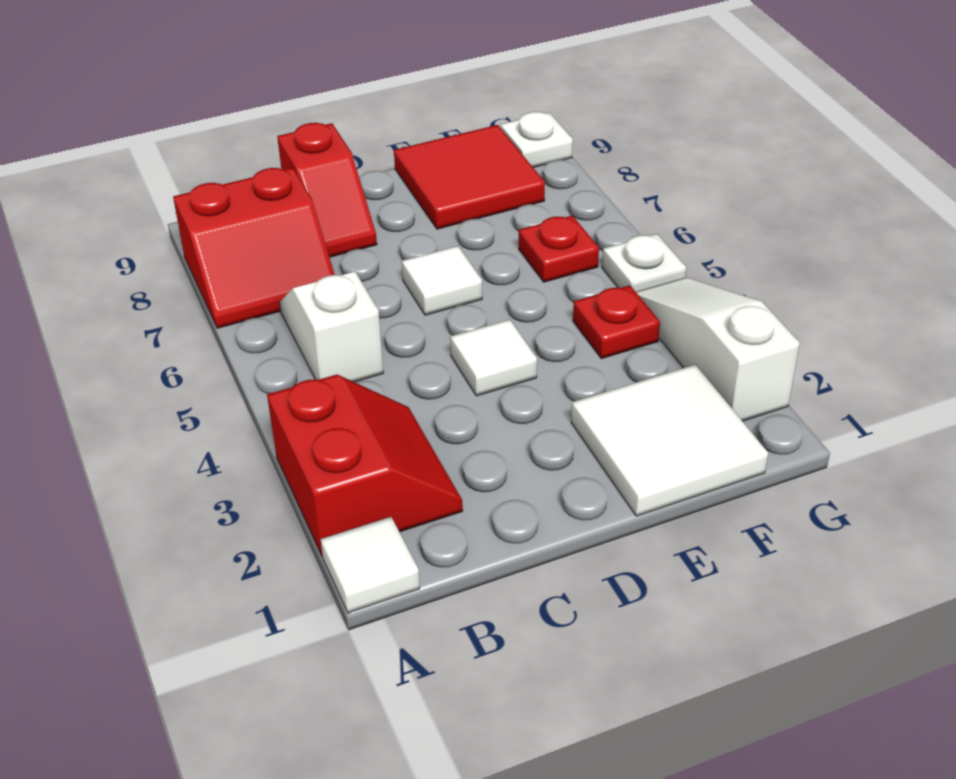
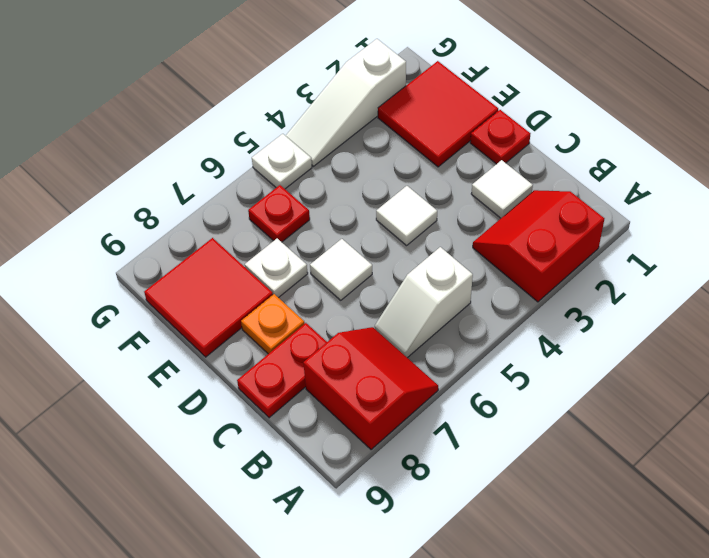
white tile A1 level 1 -> white tile C2 level 1
red slope C8:C9 level 1 top 9 -> red plate C8:C9 level 1
none -> orange plate D8 level 1
white tile E1:F2 level 1 -> red tile E1:F2 level 1
red plate F4 level 1 -> red plate D1 level 1
white plate G9 level 1 -> white plate E7 level 1

